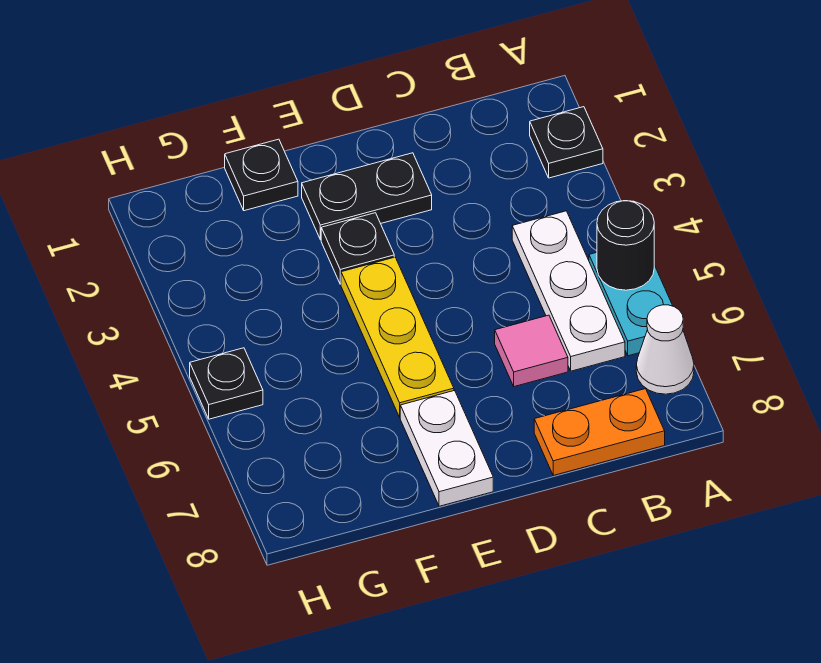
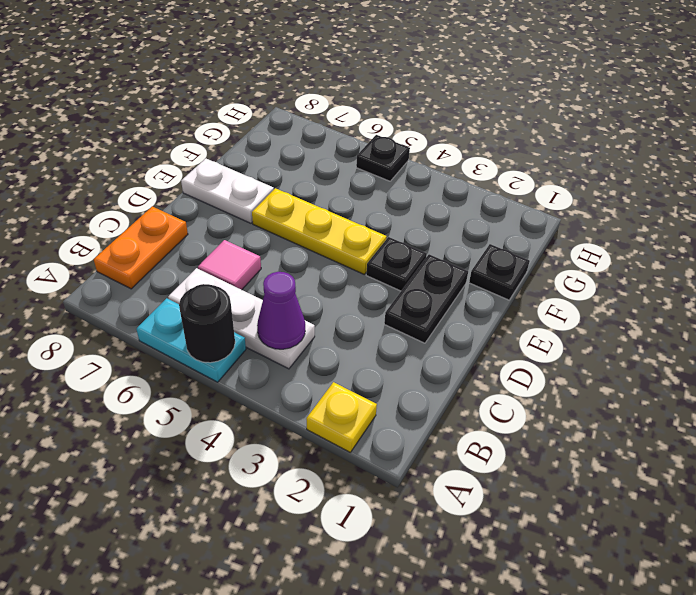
black plate A2 level 1 -> yellow plate A2 level 1
white cone A7 level 1 -> none
none -> purple cone B4 level 2

